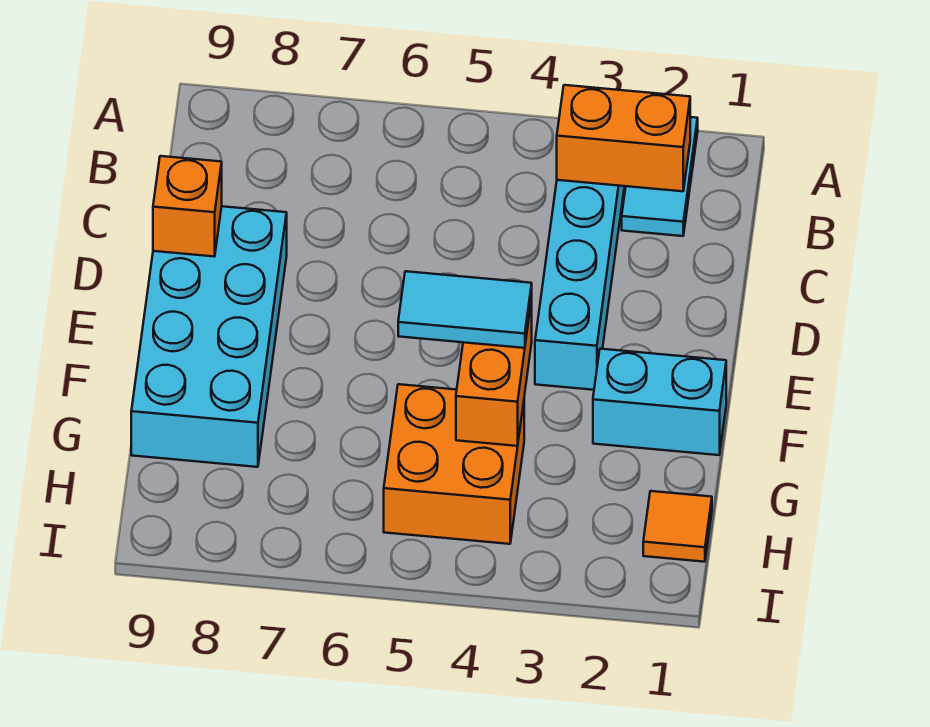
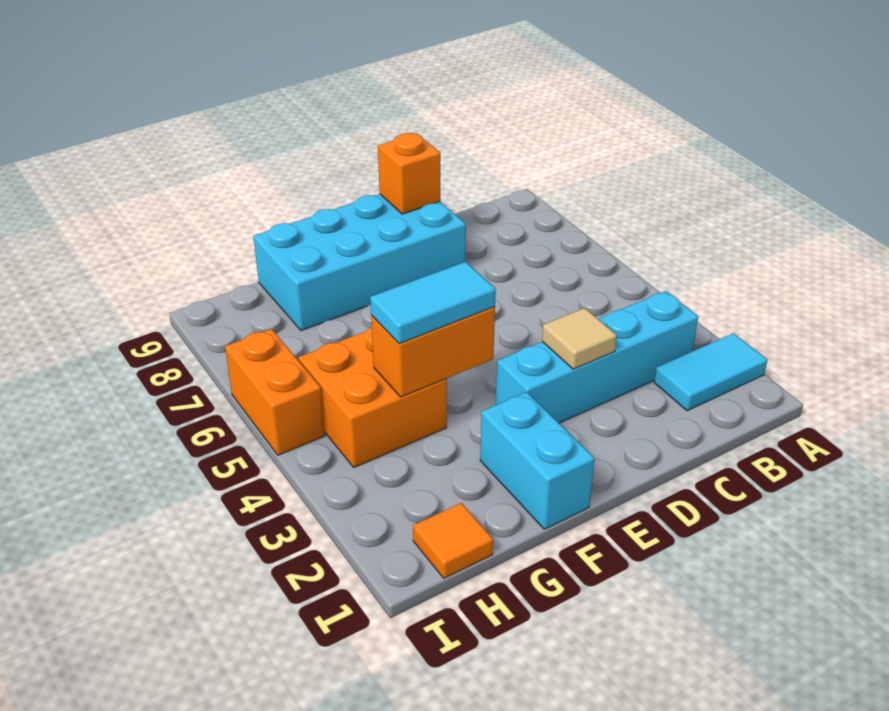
orange brick B2:B3 level 2 -> orange brick I5:I6 level 1
none -> tan tile D3 level 2
cyan tile F4:F5 level 3 -> cyan tile F4:G4 level 3

